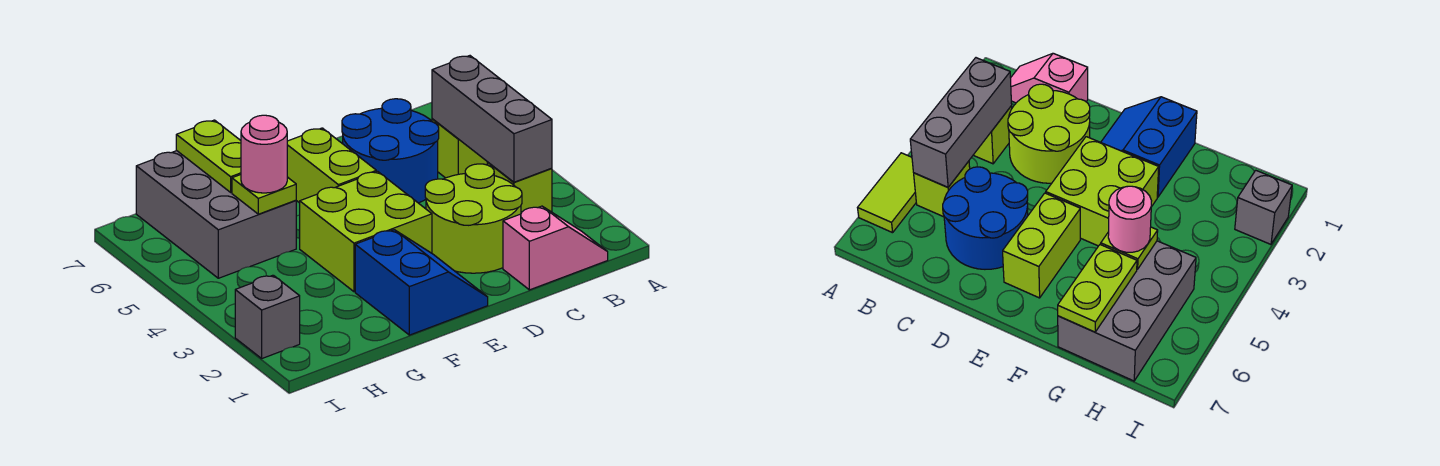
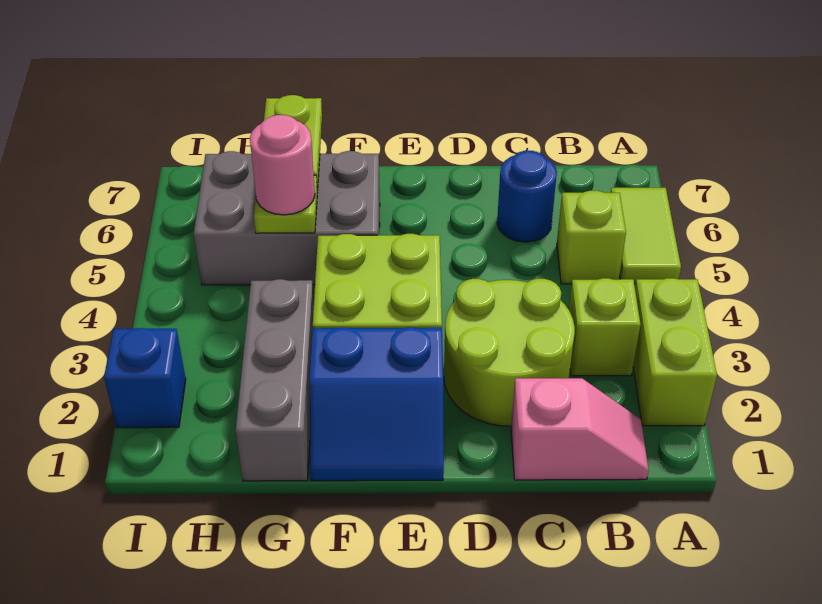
grey brick B3:B5 level 2 -> grey brick G1:G3 level 1
blue round brick C5:D6 level 1 -> blue round brick C6 level 1
blue slope E1:F2 level 1 top F -> blue slope E1:F2 level 1 top 2
lime brick E5:E6 level 1 -> lime brick A2:A3 level 1
grey brick G5:H7 level 1 -> grey brick F5:H6 level 1
grey brick I2 level 1 -> blue brick I2 level 1

